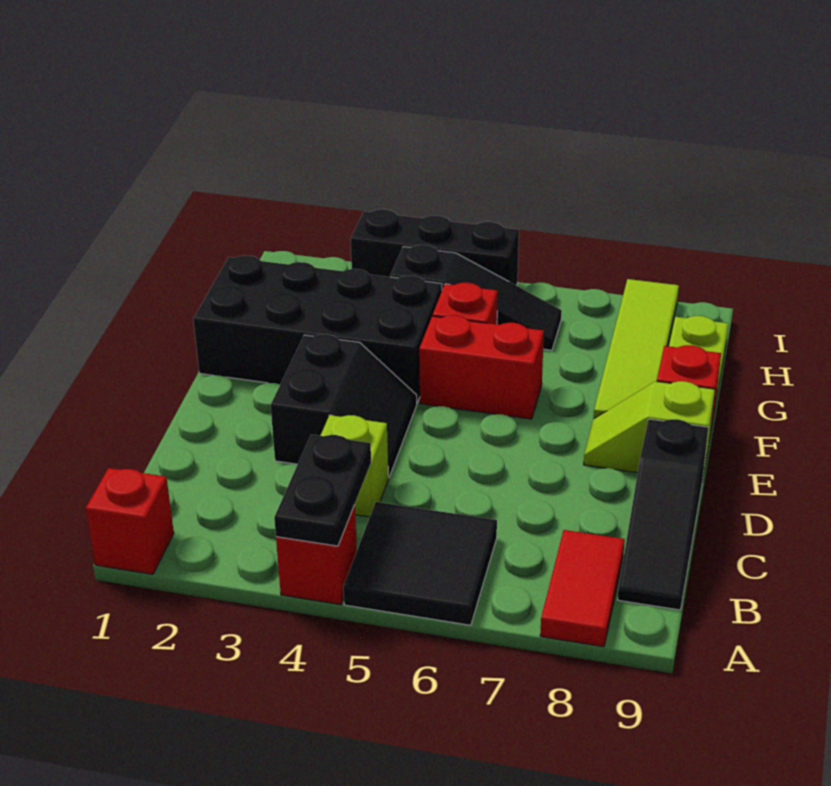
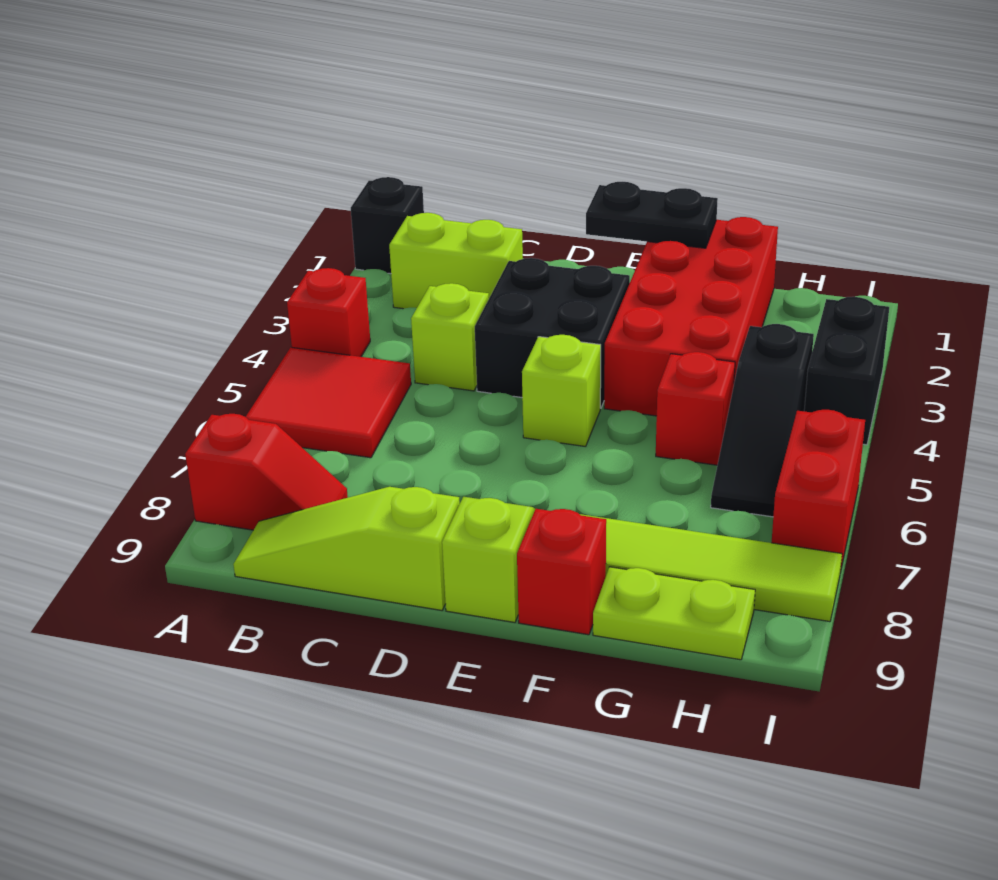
red brick A1 level 1 -> black brick A1 level 1
black plate A4:B4 level 2 -> black plate E1:F1 level 2
black tile A5:B6 level 1 -> red tile A5:B6 level 1
red tile A8:B8 level 1 -> red slope A8:B8 level 1 top A
none -> lime brick B2:C2 level 1
black slope B9:D9 level 1 top D -> lime slope B9:D9 level 1 top D
black slope D3:E4 level 1 top 3 -> black brick D3:E4 level 1
none -> lime brick E5 level 1
black brick F1:G4 level 1 -> red brick F1:G4 level 1
red brick F5:F6 level 1 -> red brick I6:I7 level 1
black brick I3:I5 level 1 -> black brick I3:I4 level 1

